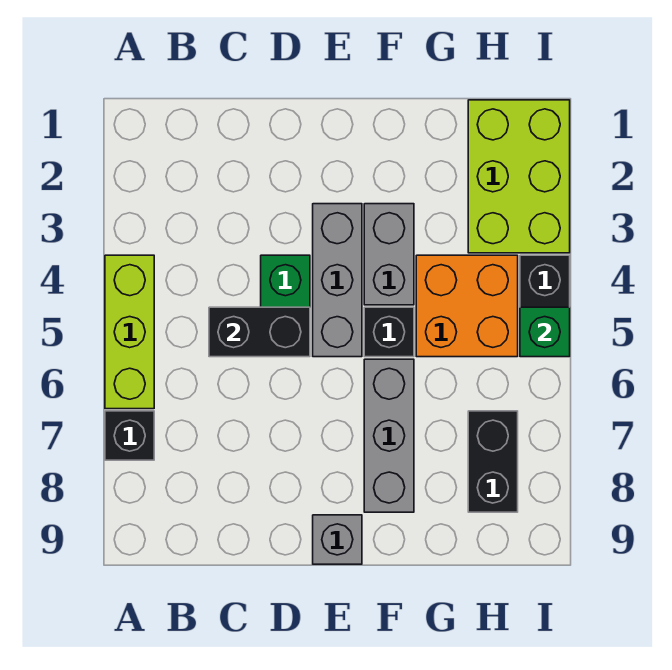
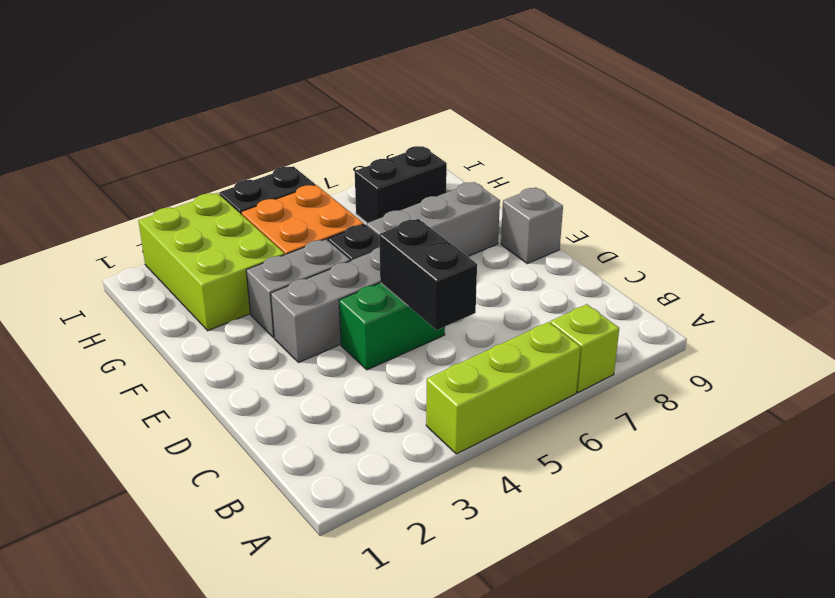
black brick A7 level 1 -> lime brick A7 level 1
lime brick H1:I3 level 1 -> lime brick G2:I3 level 1
green brick I5 level 2 -> none

